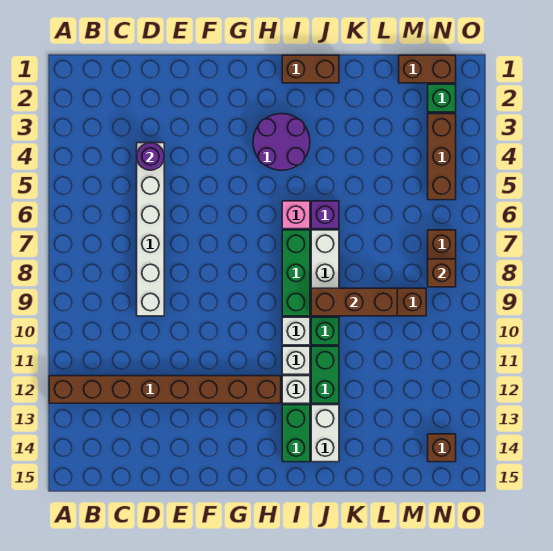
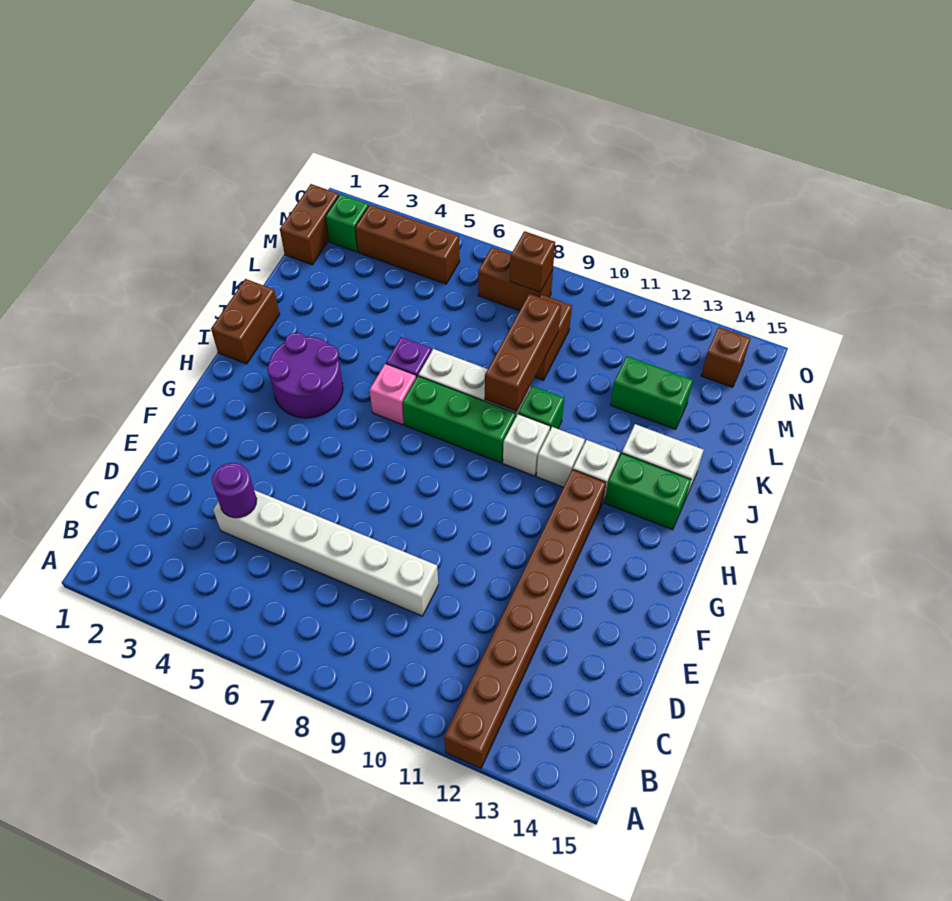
green brick J11:J12 level 1 -> green brick L12:L13 level 1

